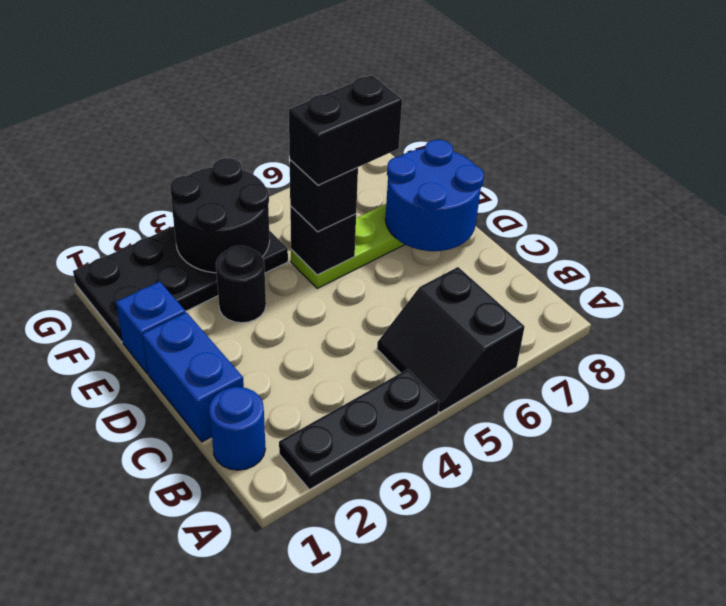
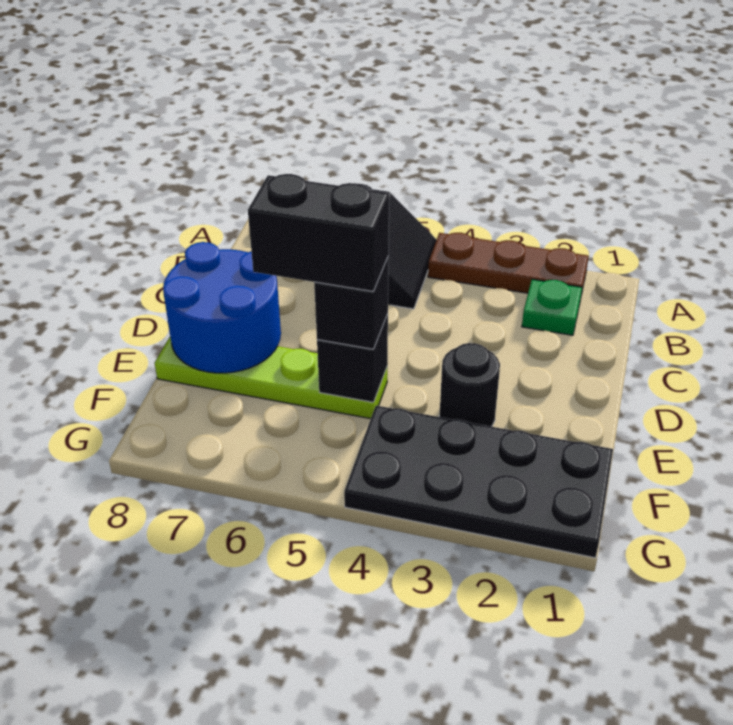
black plate A2:A4 level 1 -> brown plate A2:A4 level 1
blue round brick B1 level 1 -> none
none -> green plate B2 level 1
blue brick C1:D1 level 1 -> none
blue brick E1 level 1 -> none
black round brick F3:G4 level 2 -> none

